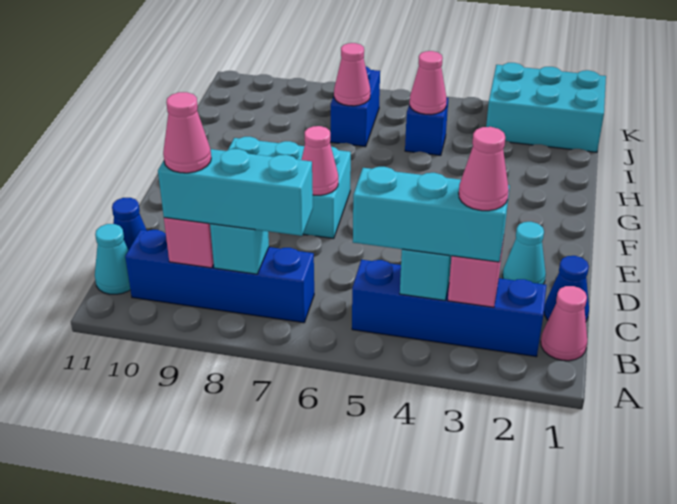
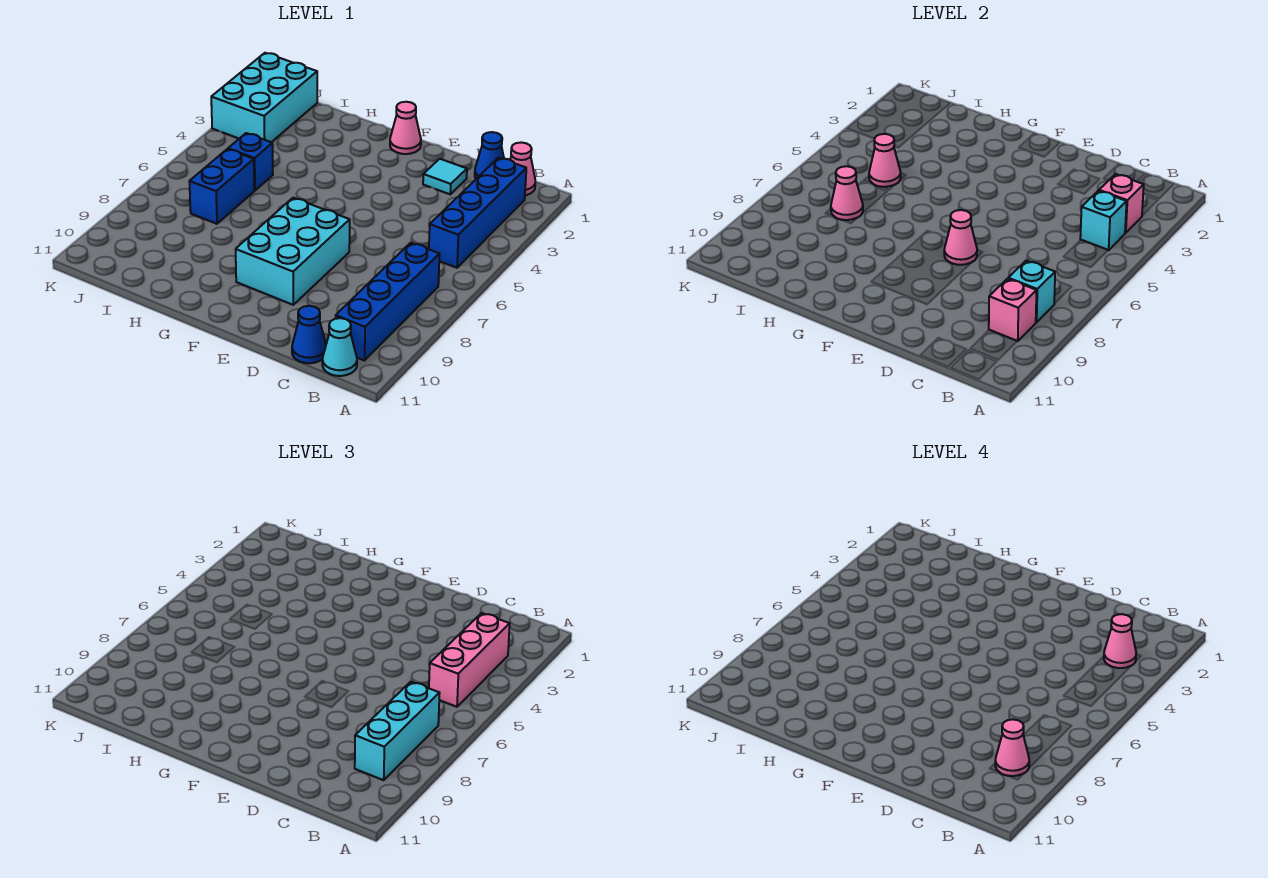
cyan brick B3:B5 level 3 -> pink brick B3:B5 level 3
cyan cone D2 level 1 -> cyan tile D2 level 1
none -> pink cone F1 level 1
blue brick I7:J7 level 1 -> blue brick I6:I7 level 1

